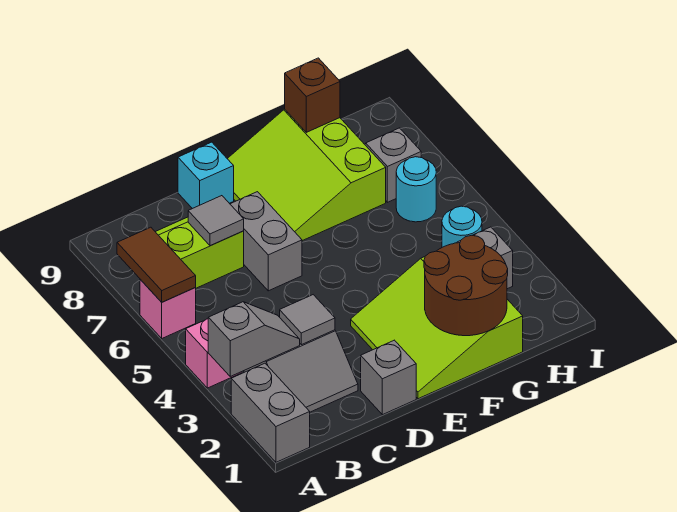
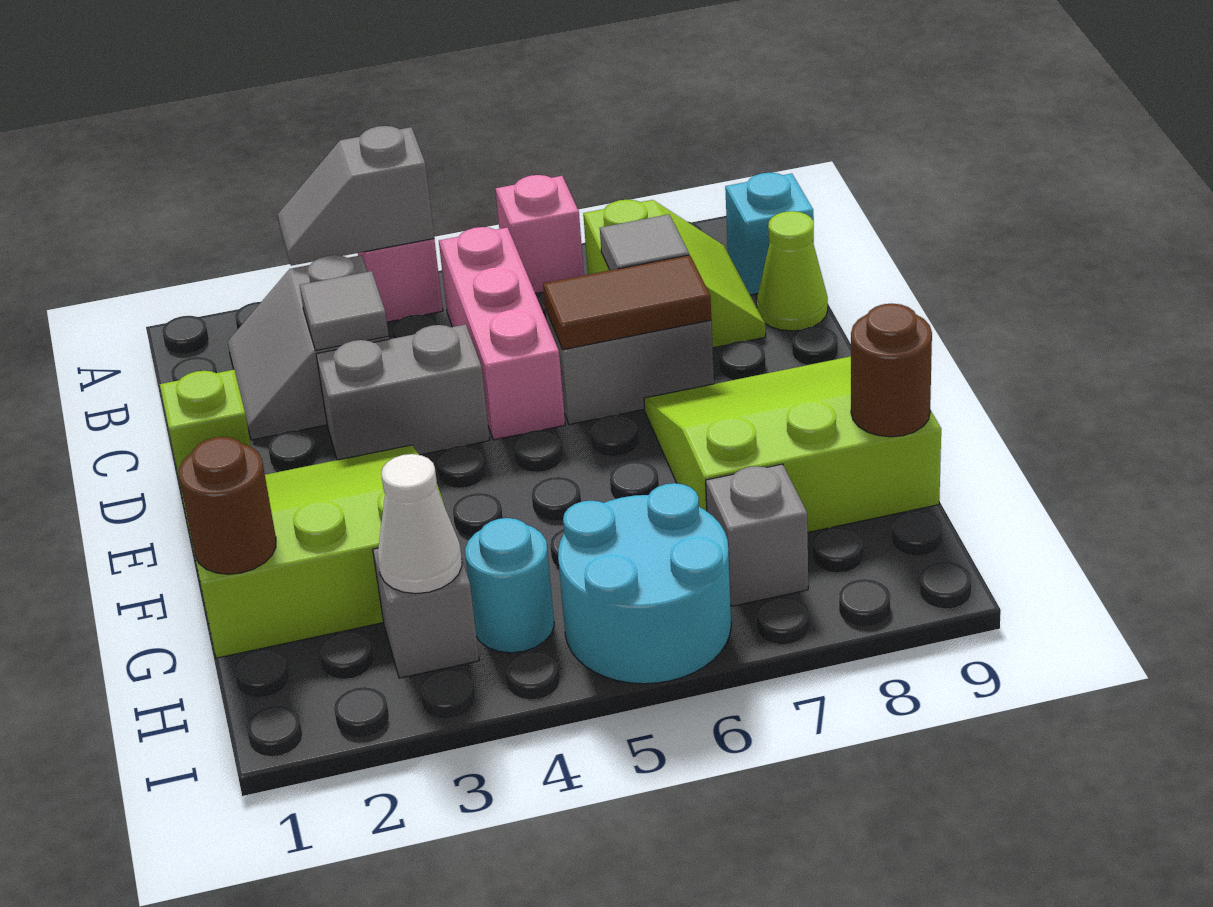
grey brick A1:A2 level 1 -> grey brick D3:D4 level 1
grey slope A3:B3 level 2 top A -> grey slope A3:A4 level 2 top 4
brown tile A6:A7 level 2 -> brown tile D6:D7 level 2
none -> pink brick B5:D5 level 1
none -> lime cone C9 level 1
grey brick D1 level 1 -> lime brick D1 level 1
cyan brick D9 level 1 -> cyan brick B9 level 1
brown round brick F1:G2 level 2 -> brown round brick G1 level 2
brown brick G9 level 2 -> brown round brick G9 level 2
none -> white cone H3 level 2
cyan round brick H6 level 1 -> cyan round brick H5:I6 level 1

